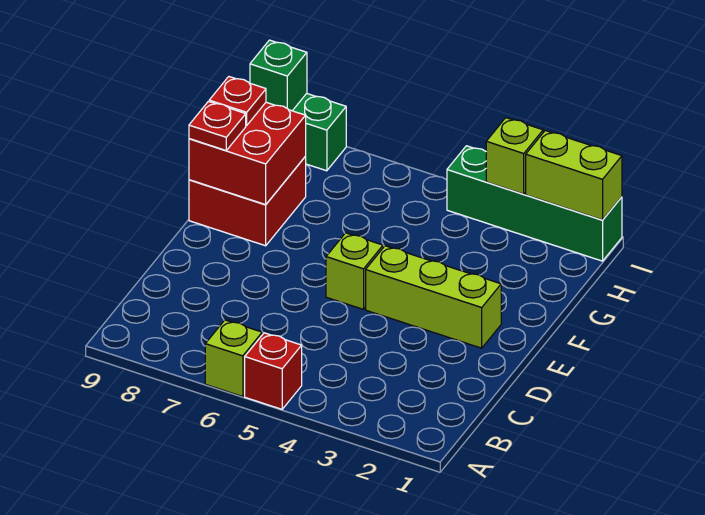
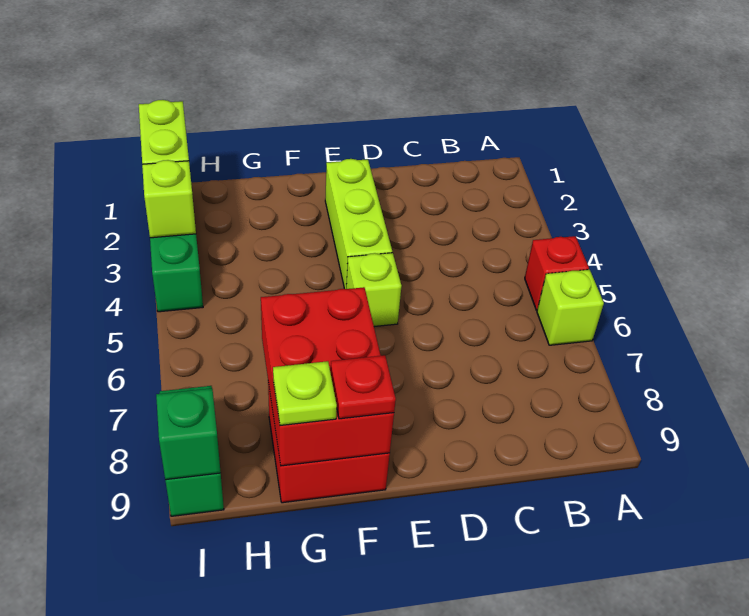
red brick F8:G9 level 2 -> red brick F7:G9 level 2
red plate G9 level 3 -> lime plate G9 level 3

